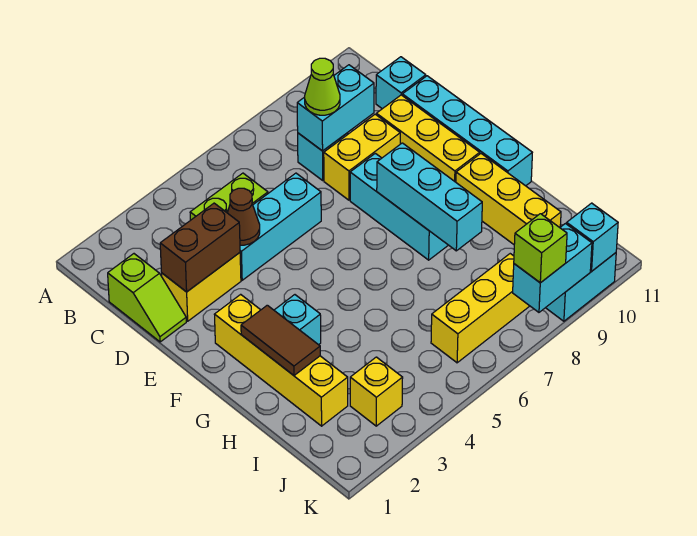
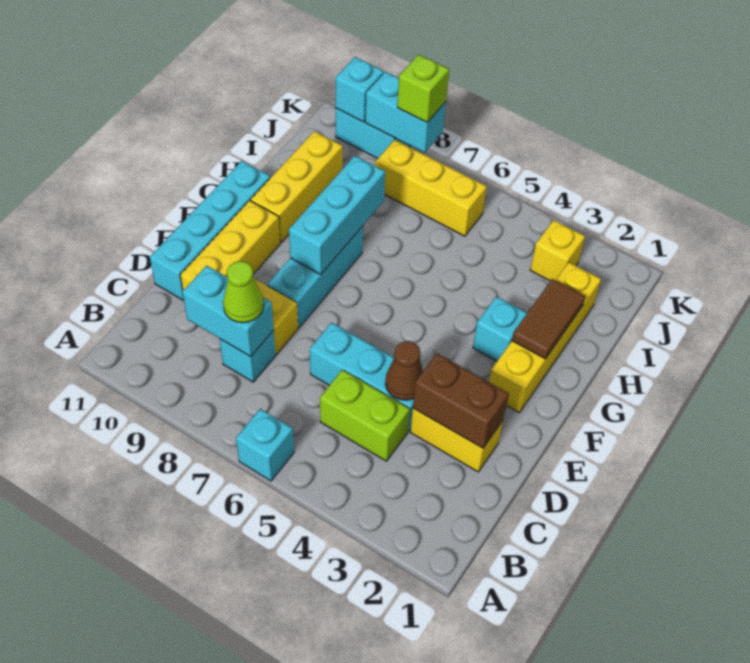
lime slope C1:D1 level 1 top C -> none
cyan brick C11 level 1 -> cyan brick A6 level 1

